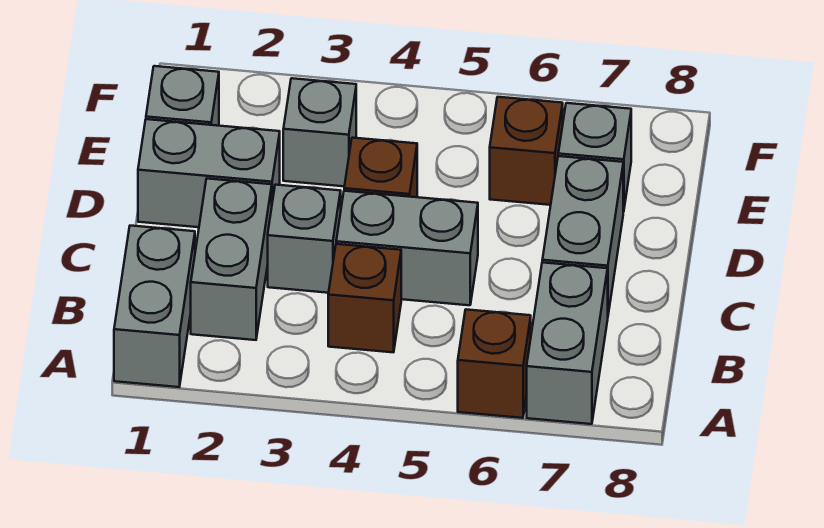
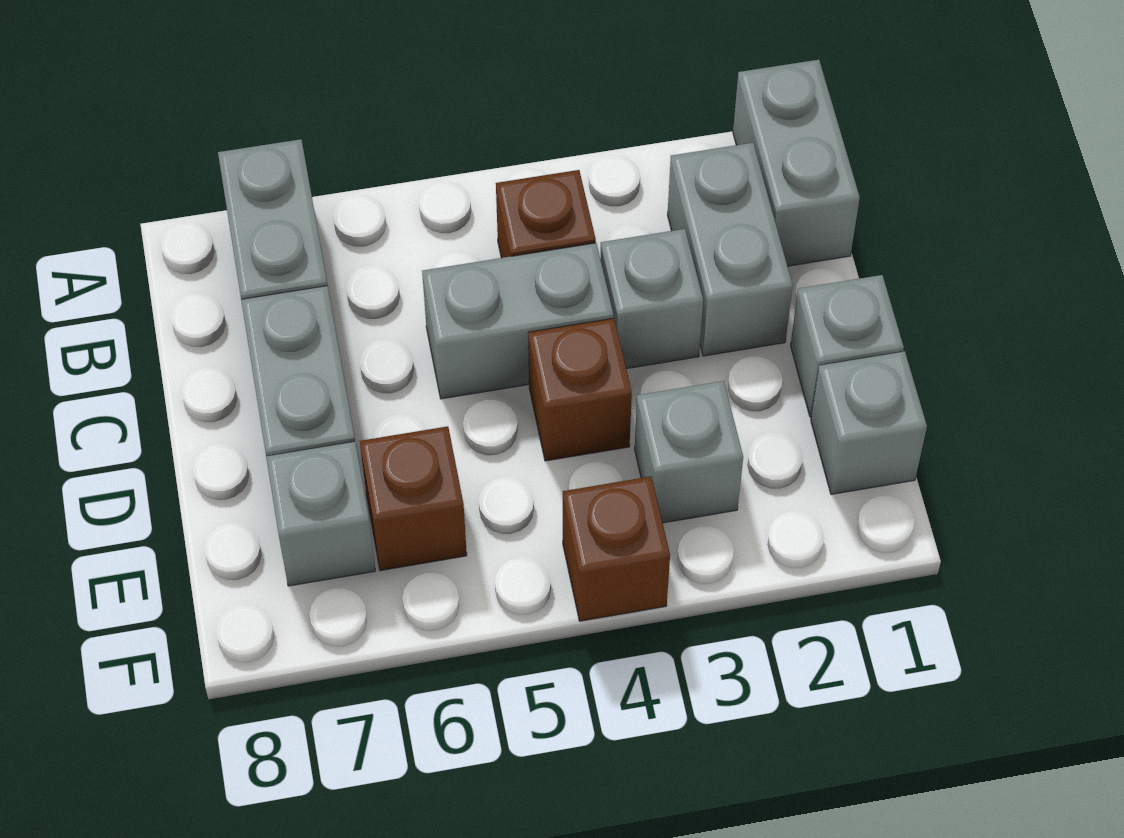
brown brick A6 level 1 -> brown brick F4 level 1
grey brick D1:D2 level 1 -> grey brick D1 level 1

